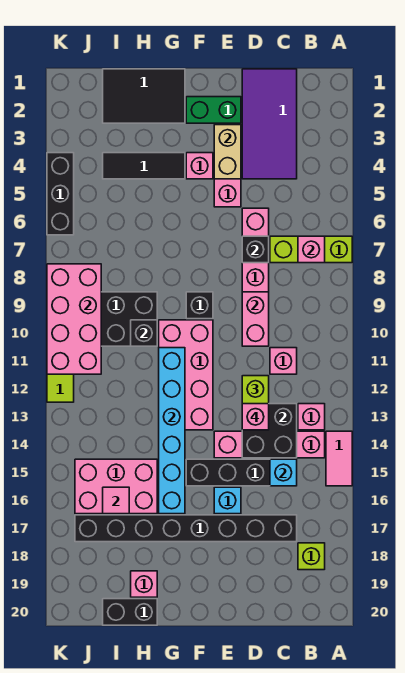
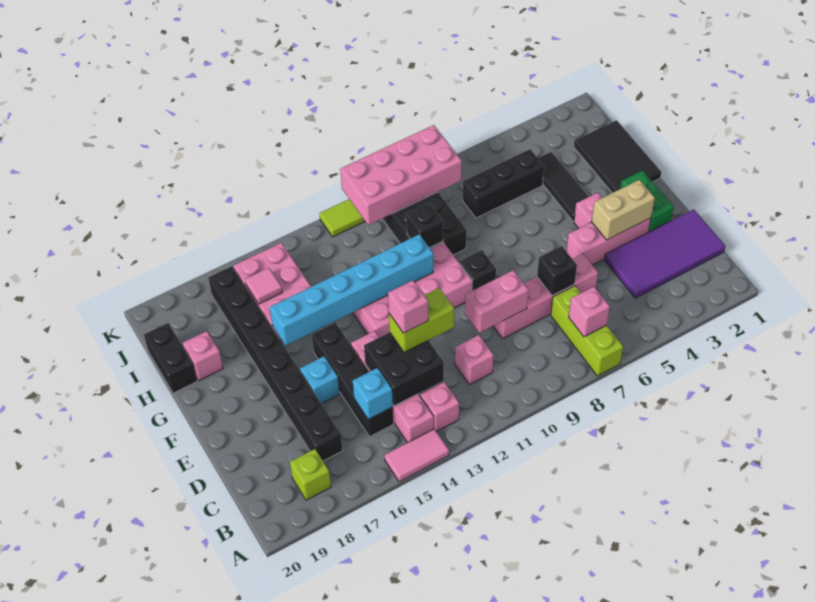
black brick K4:K6 level 1 -> black brick I5:I7 level 1

